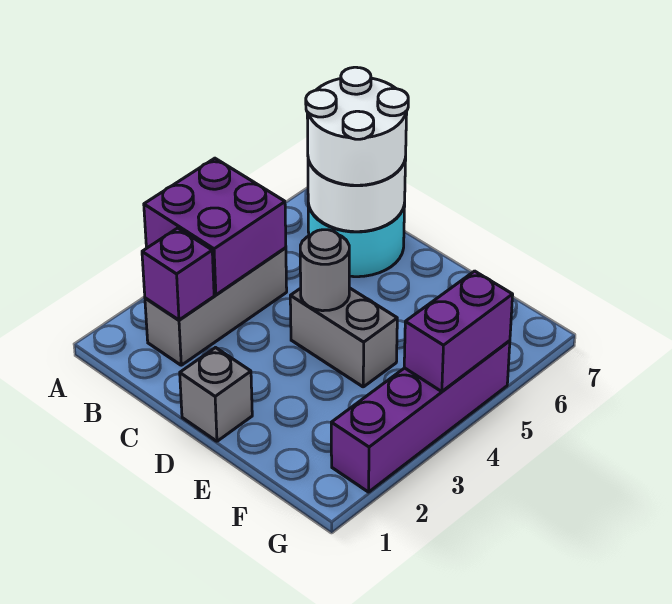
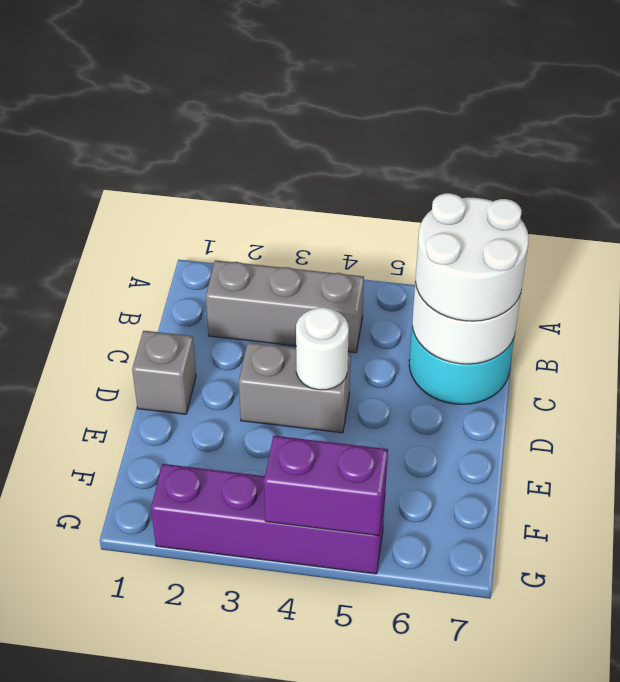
purple brick A3:B4 level 2 -> none
purple brick B2 level 2 -> none
grey brick D4:E4 level 1 -> grey brick D3:D4 level 1
grey round brick D4 level 2 -> white round brick D4 level 2

